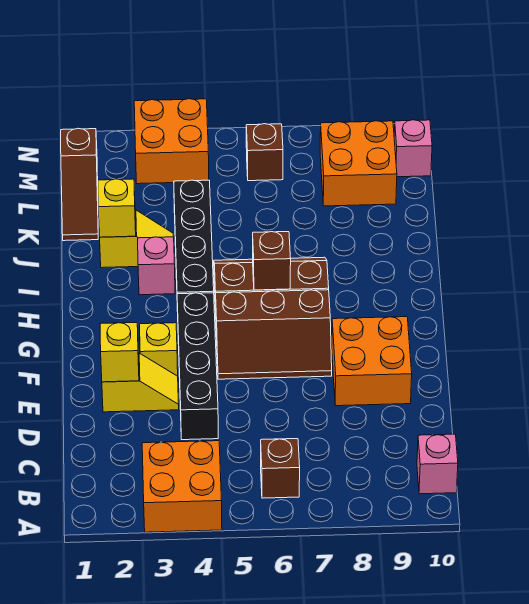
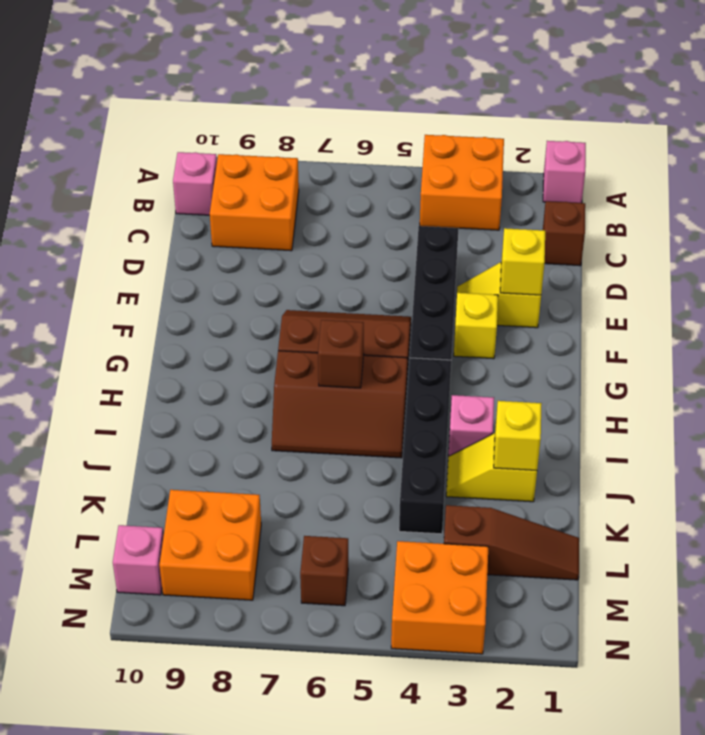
none -> pink brick A1 level 1
brown brick B6 level 1 -> brown brick C1 level 1
orange brick E8:F9 level 1 -> orange brick B8:C9 level 1
brown slope K1:M1 level 1 top M -> brown slope L1:L3 level 1 top 3

